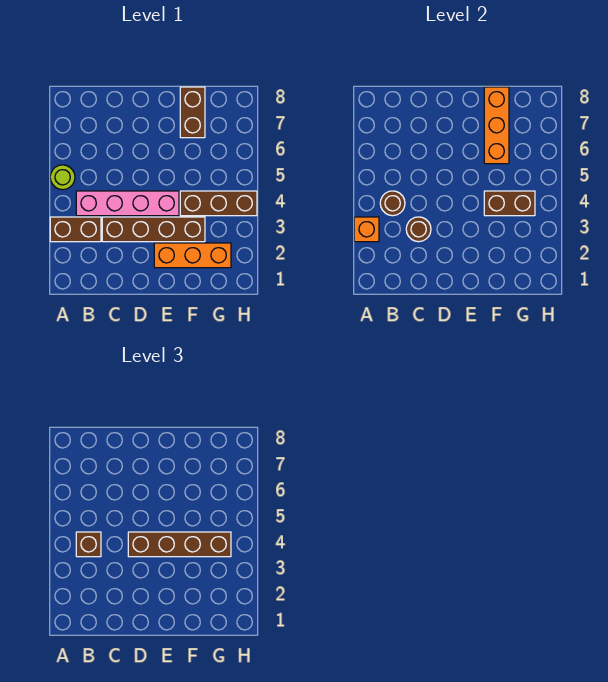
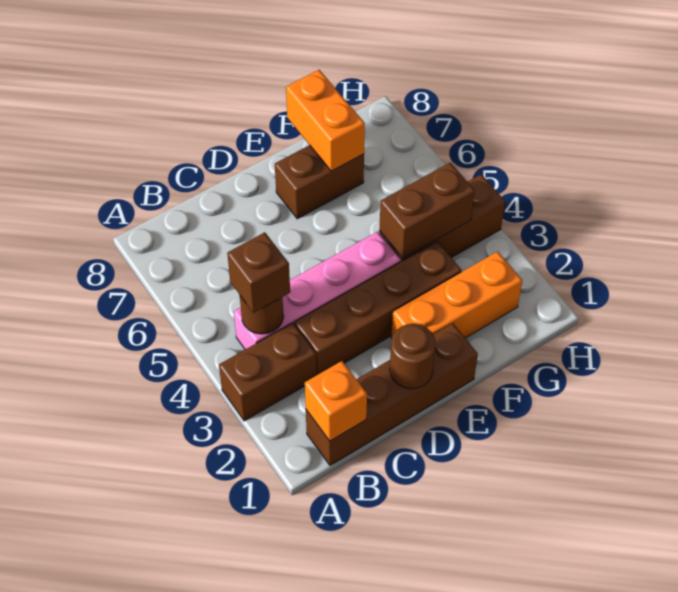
orange brick A3 level 2 -> orange brick B1 level 2
lime round brick A5 level 1 -> none
brown round brick C3 level 2 -> brown round brick D1 level 2
brown brick D4:G4 level 3 -> brown brick B1:E1 level 1
orange brick F6:F8 level 2 -> orange brick F7:F8 level 2
brown brick F7:F8 level 1 -> brown brick E7:F7 level 1

